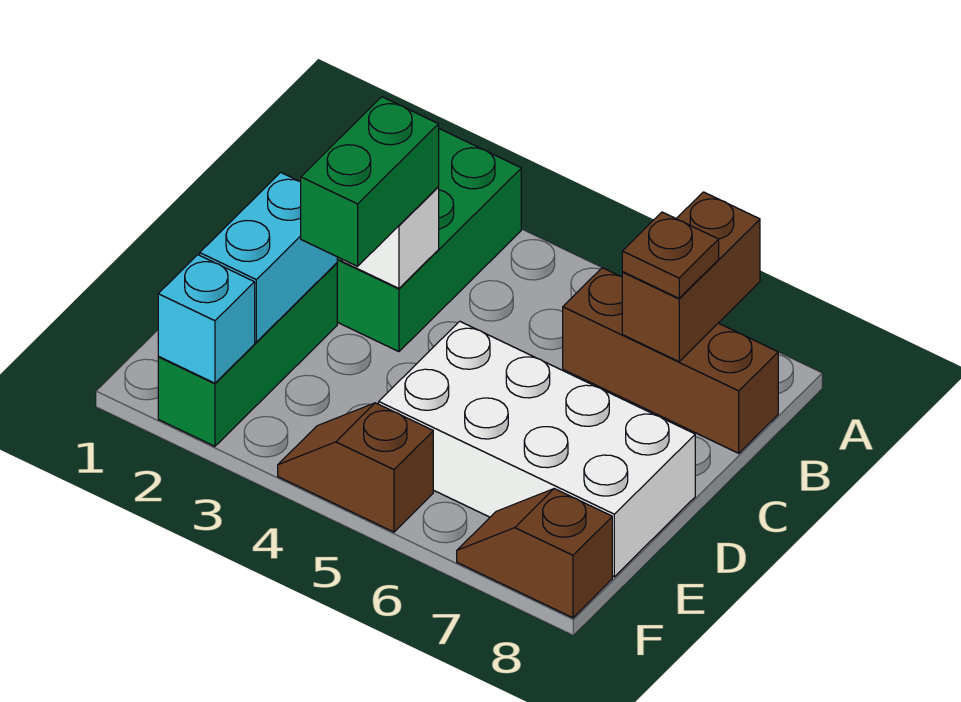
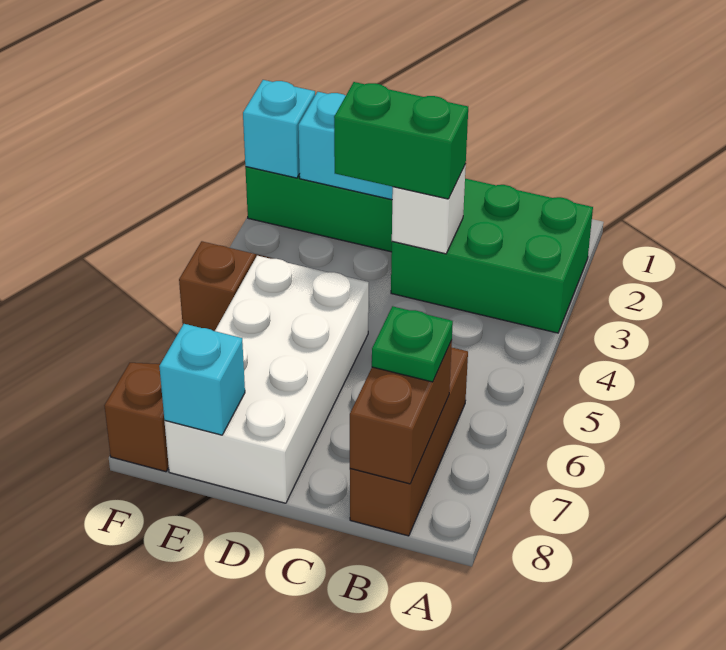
brown brick A7:B7 level 2 -> brown brick B7:B8 level 2
brown plate B7 level 3 -> green plate B7 level 3
none -> cyan brick E8 level 2

